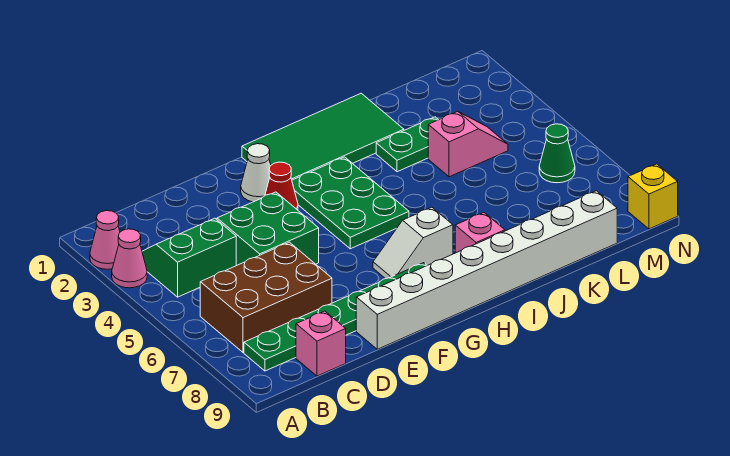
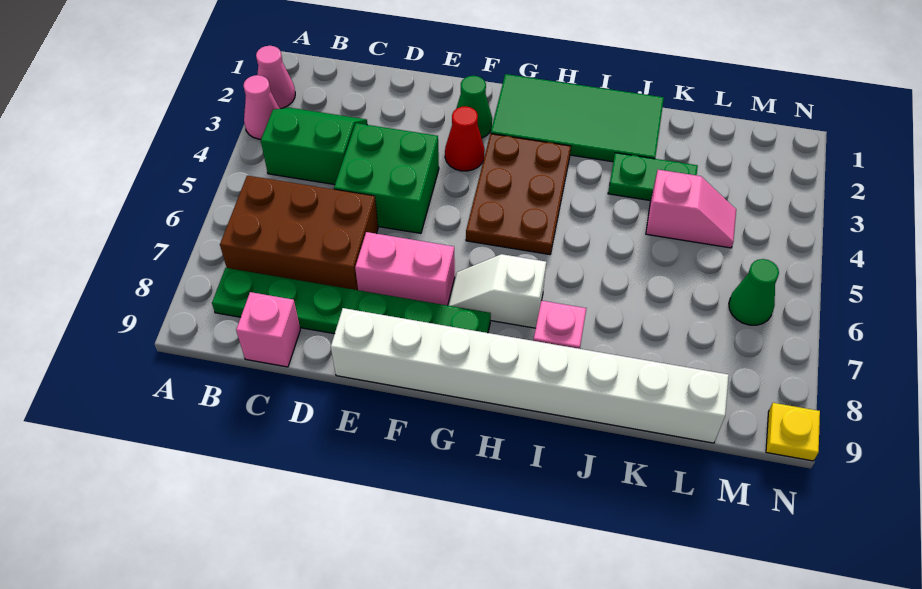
none -> pink brick E7:F7 level 1
white cone F2 level 1 -> green cone F2 level 1
green plate G3:H5 level 1 -> brown plate G3:H5 level 1
yellow brick N9 level 1 -> yellow plate N9 level 1

